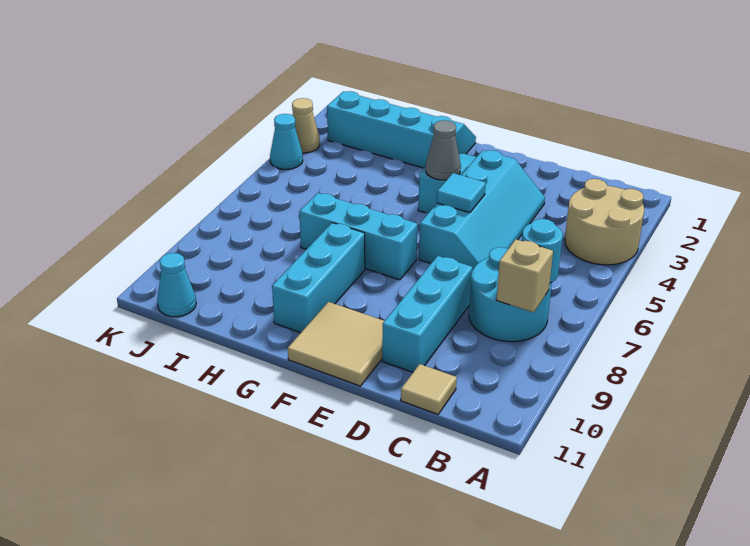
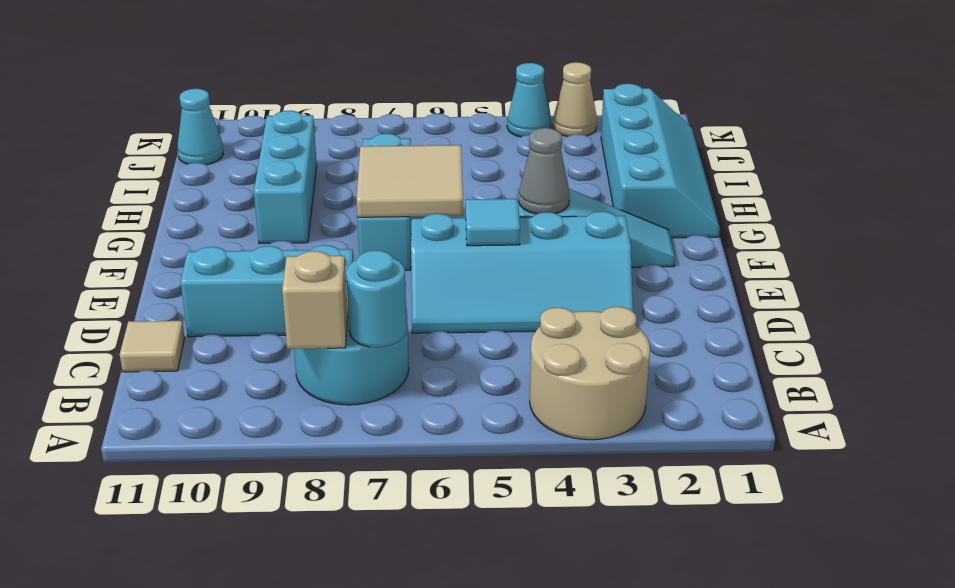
tan tile E10:F11 level 1 -> tan tile F6:G7 level 2
cyan brick G8:G10 level 1 -> cyan brick G9:I9 level 1

